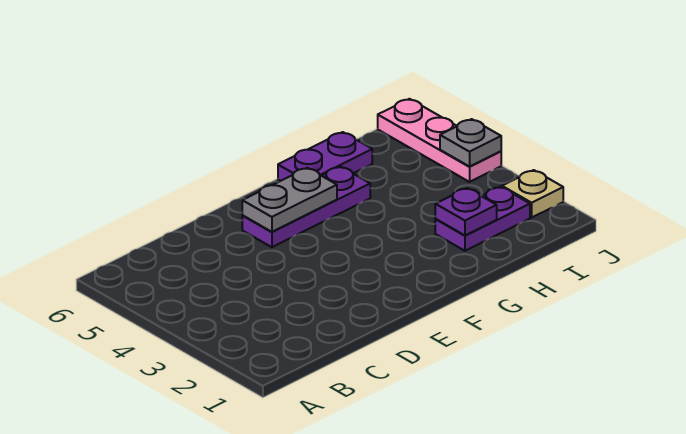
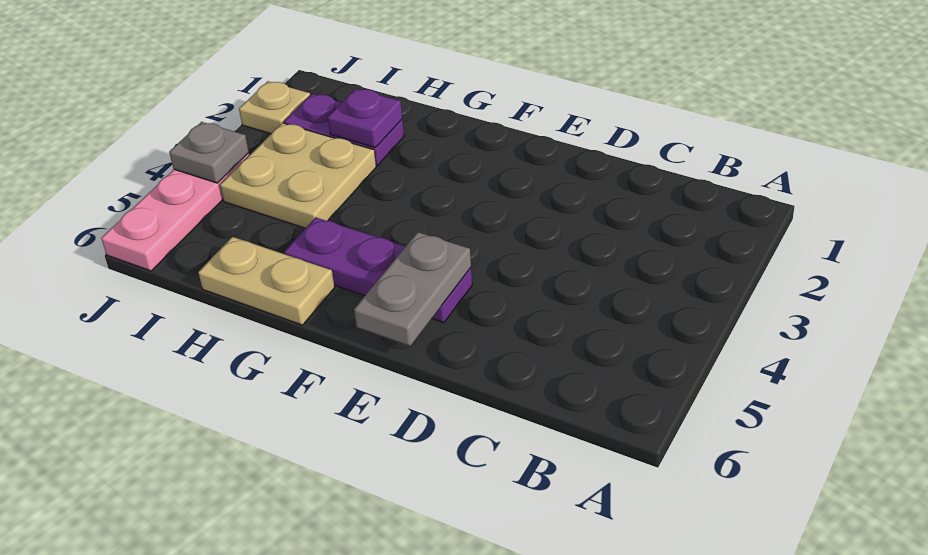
grey plate E5:F5 level 2 -> grey plate E5:E6 level 2
purple plate G6:H6 level 1 -> tan plate G6:H6 level 1
none -> tan plate H3:I4 level 1

